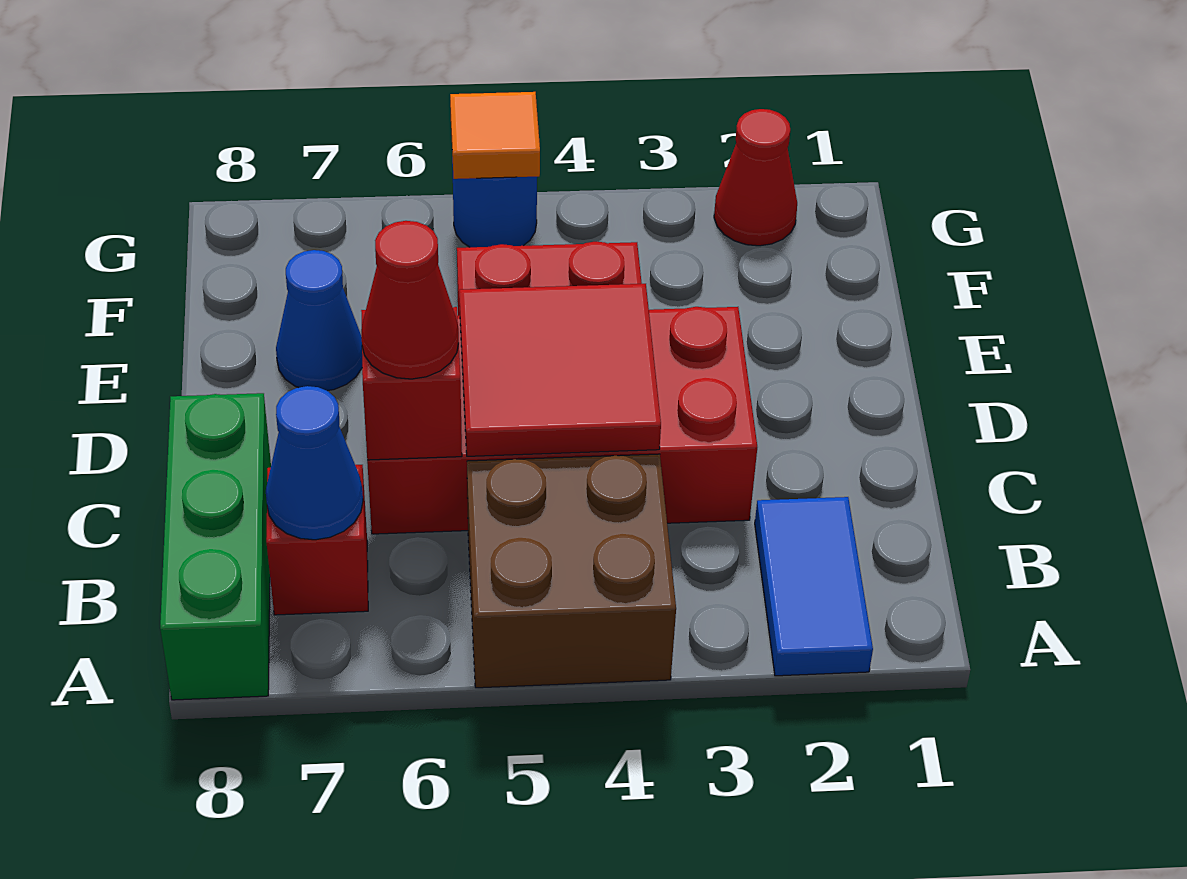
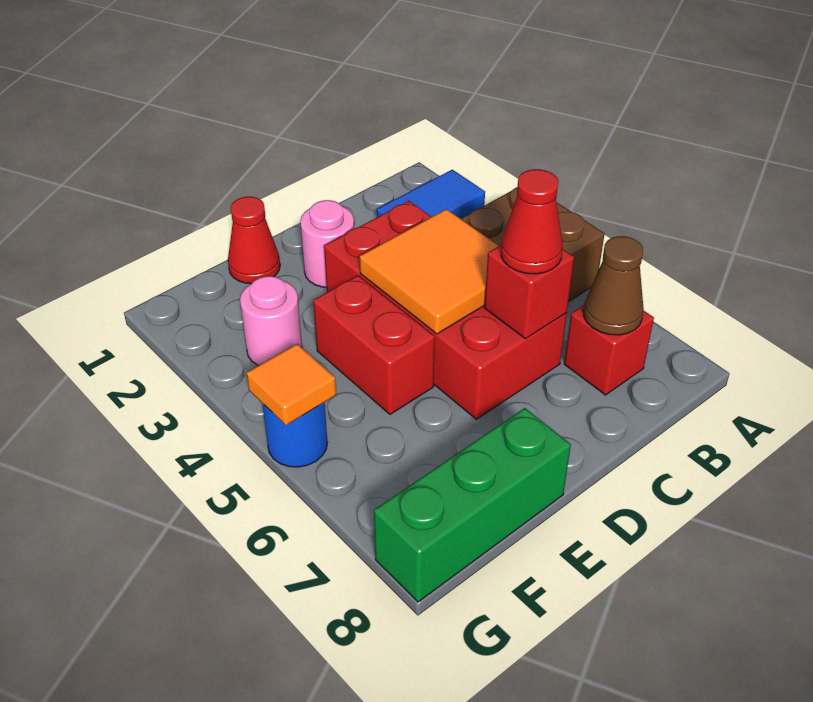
green brick A8:C8 level 1 -> green brick E8:G8 level 1
blue cone B7 level 2 -> brown cone B7 level 2
red tile C4:D5 level 2 -> orange tile C4:D5 level 2
none -> pink round brick D2 level 1
blue cone E7 level 1 -> none
none -> pink round brick F3 level 1
red cone G2 level 1 -> red cone E1 level 1

